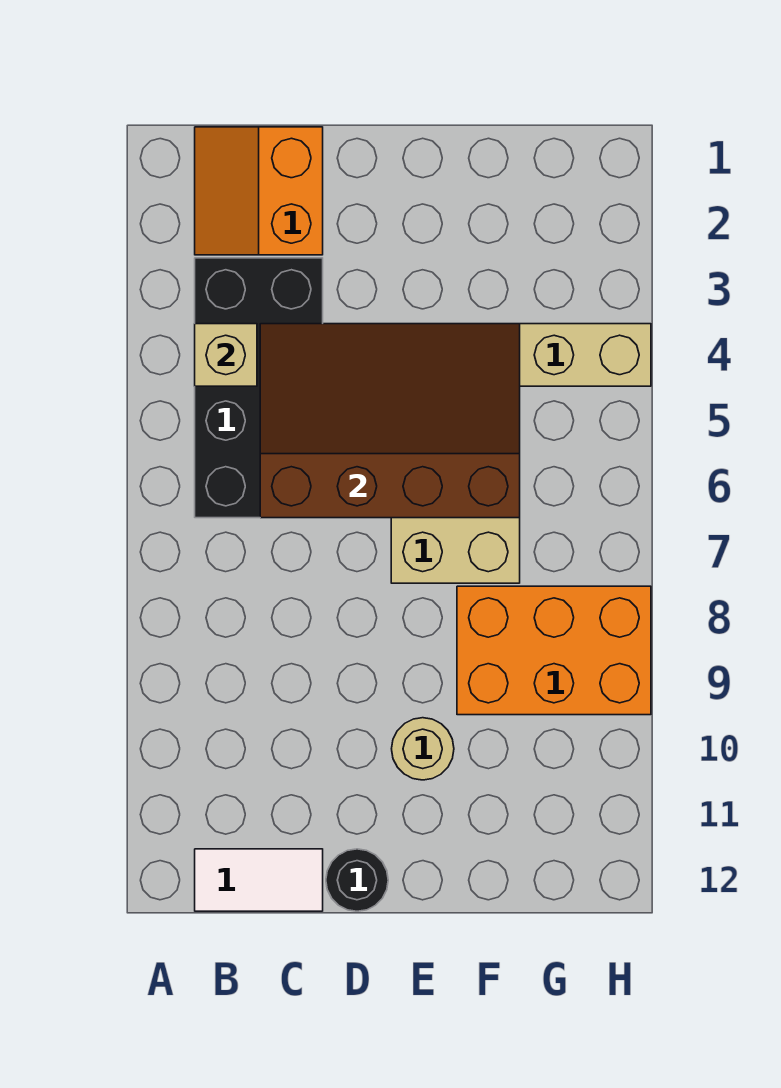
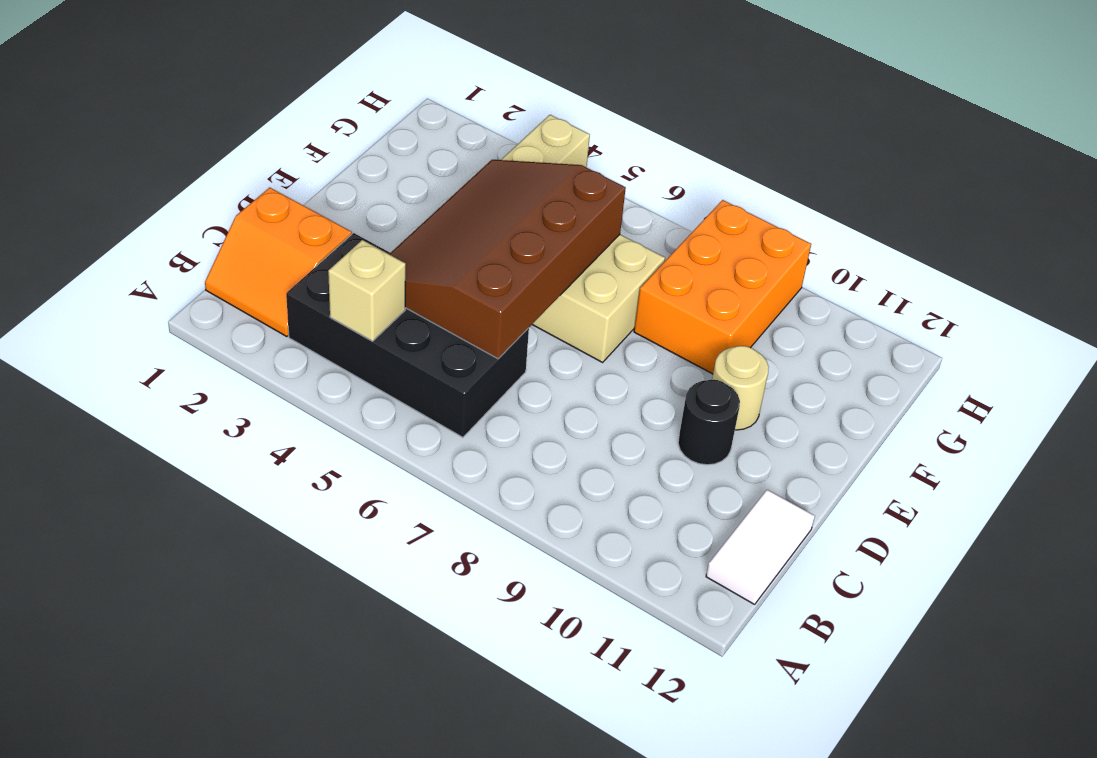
black round brick D12 level 1 -> black round brick D10 level 1

